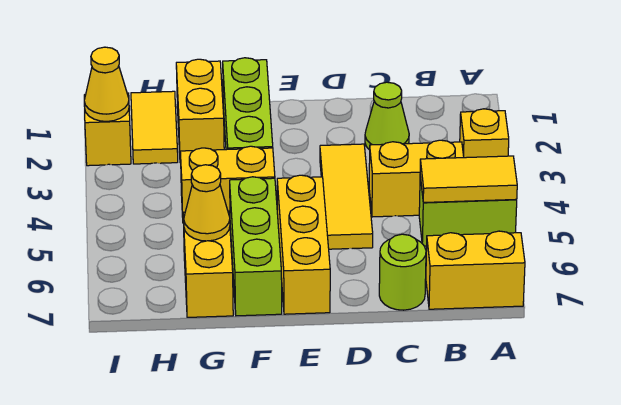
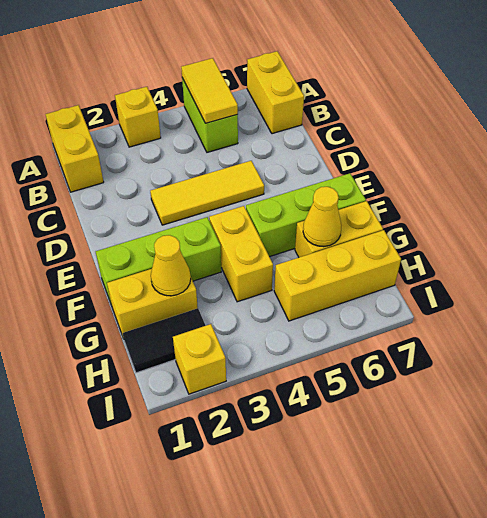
yellow brick B4:C4 level 1 -> yellow brick A1:B1 level 1
lime cone C2 level 1 -> none
lime round brick C7 level 1 -> none
yellow brick E5:E7 level 1 -> yellow brick H5:H7 level 1
yellow tile H1:H2 level 1 -> black tile H1:H2 level 1
yellow cone I2 level 2 -> yellow cone G2 level 2

